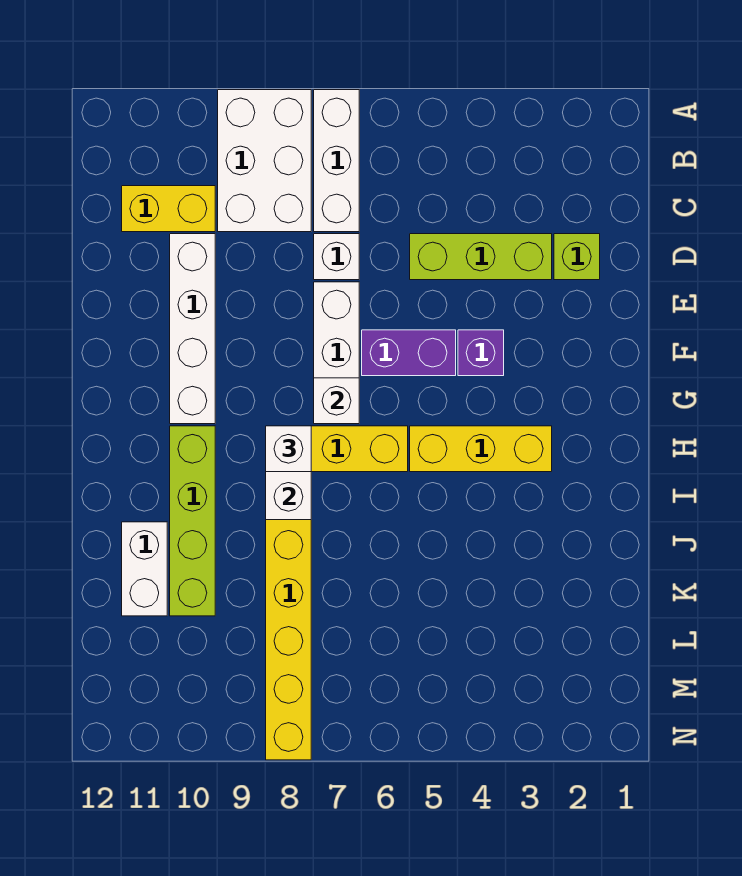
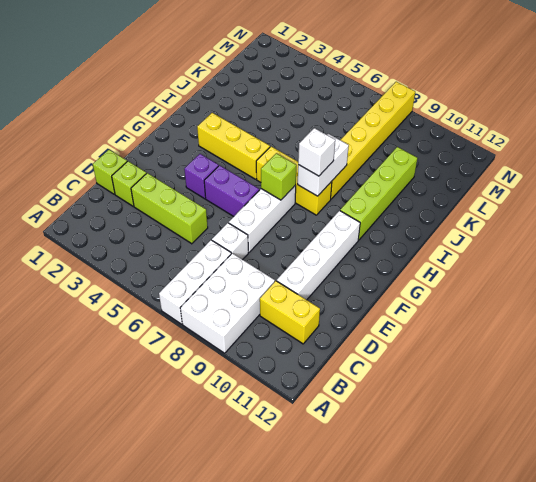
none -> lime brick D1 level 1
white brick G7 level 2 -> lime brick G7 level 2
white brick J11:K11 level 1 -> none

